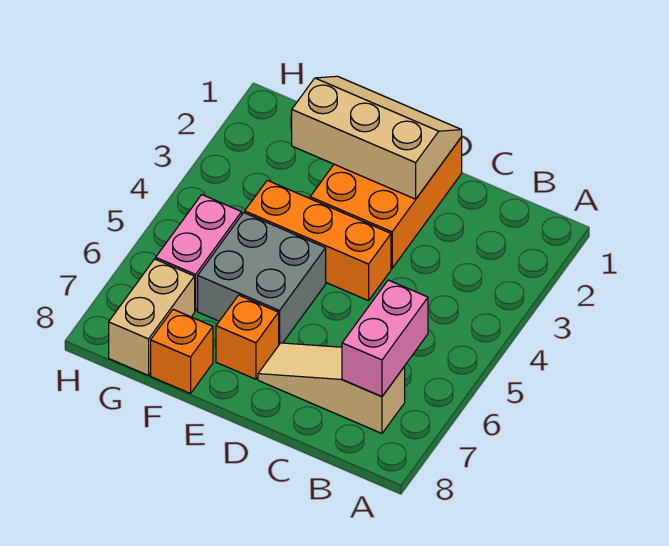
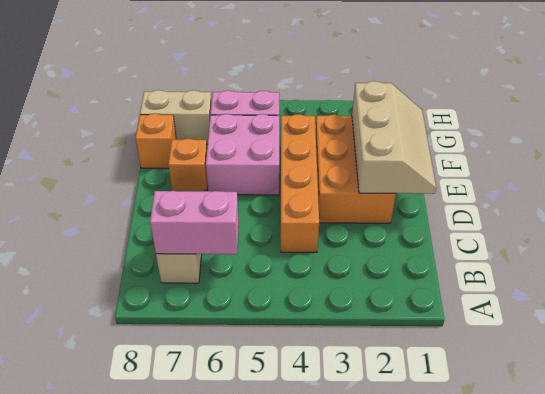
orange brick D1:E3 level 1 -> orange brick D2:F3 level 1
orange brick D4:F4 level 1 -> orange brick C4:F4 level 1
grey brick E5:F6 level 1 -> pink brick E5:F6 level 1

